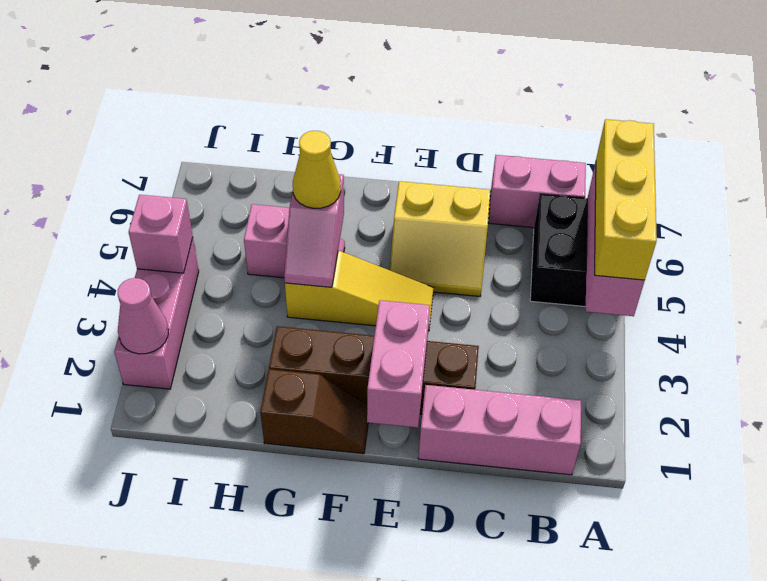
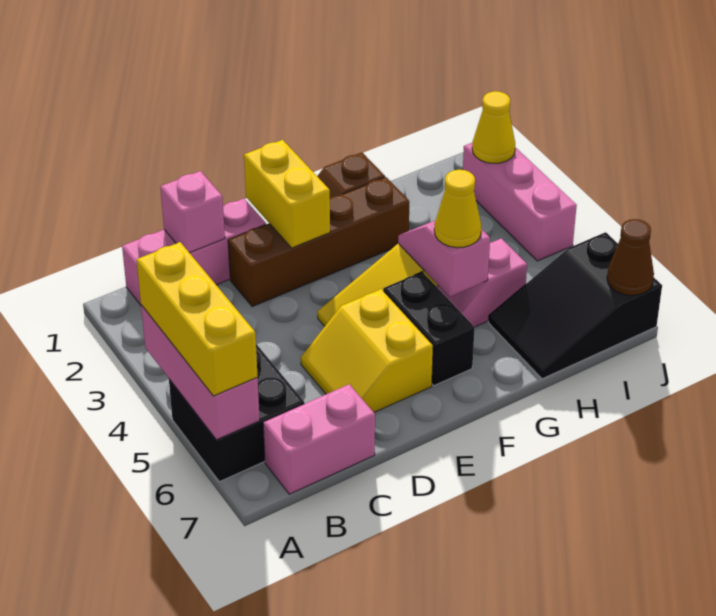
yellow slope D5:E6 level 1 top 6 -> yellow slope D5:E6 level 1 top E
pink brick E1:E2 level 2 -> yellow brick E1:E2 level 2
none -> black brick F5:F6 level 1
none -> black slope H6:J7 level 1 top J
pink cone J2 level 2 -> yellow cone J2 level 2
pink brick J4 level 2 -> pink brick C1 level 2
none -> brown cone J7 level 2

